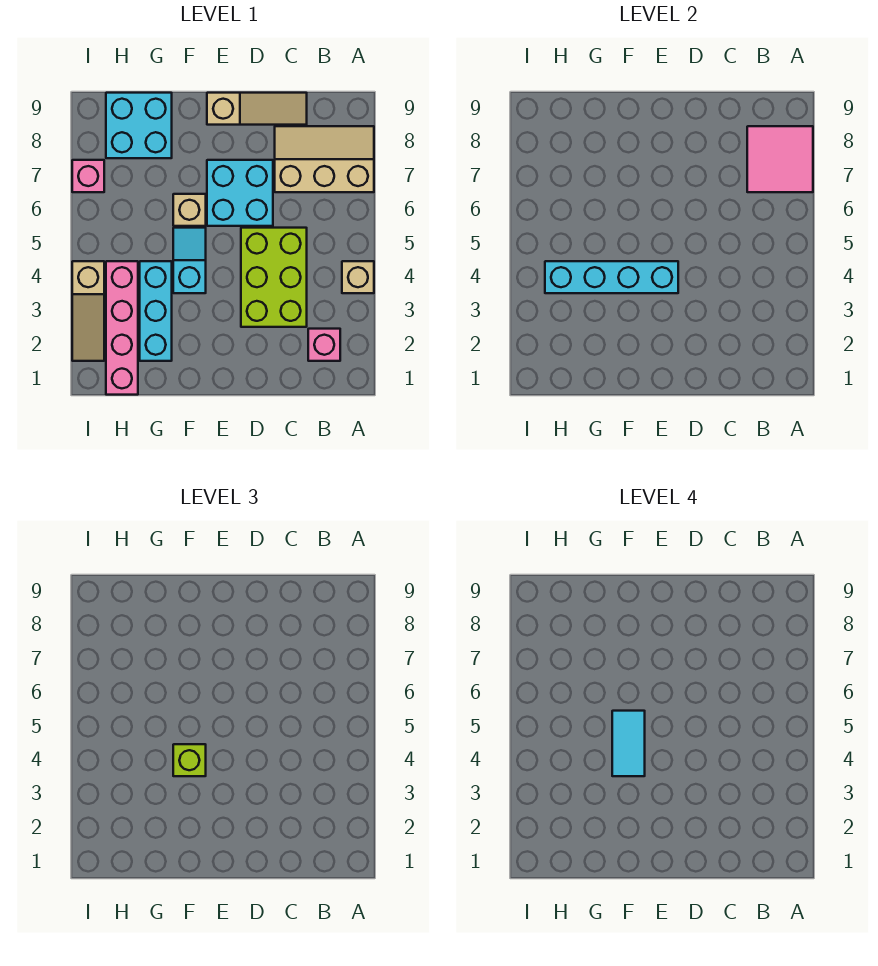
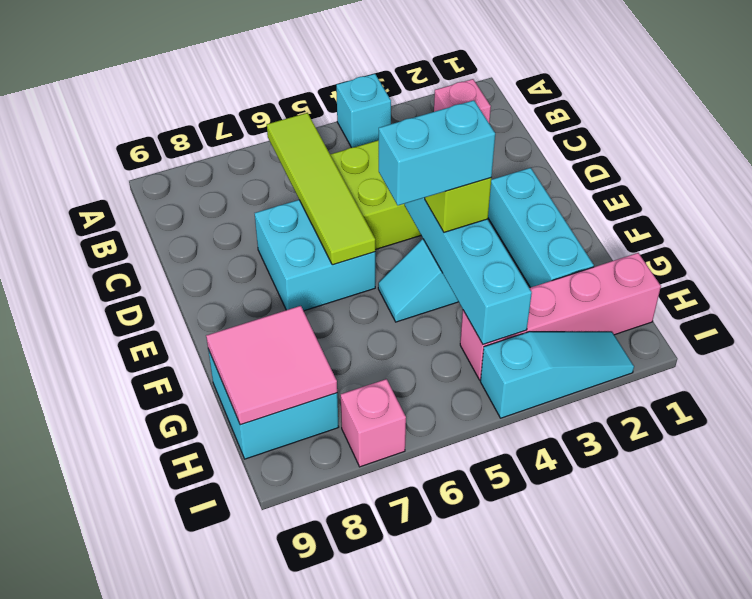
tan brick A4 level 1 -> cyan brick A4 level 1
tan slope A7:C8 level 1 top 7 -> none
pink tile A7:B8 level 2 -> pink tile G8:H9 level 2
none -> lime tile B6:E6 level 2
tan slope C9:E9 level 1 top E -> none
cyan tile F4:F5 level 4 -> cyan brick F4:F5 level 4
tan brick F6 level 1 -> none
cyan brick G2:G4 level 1 -> cyan brick E2:G2 level 1
tan slope I2:I4 level 1 top 4 -> cyan slope I2:I4 level 1 top 4

